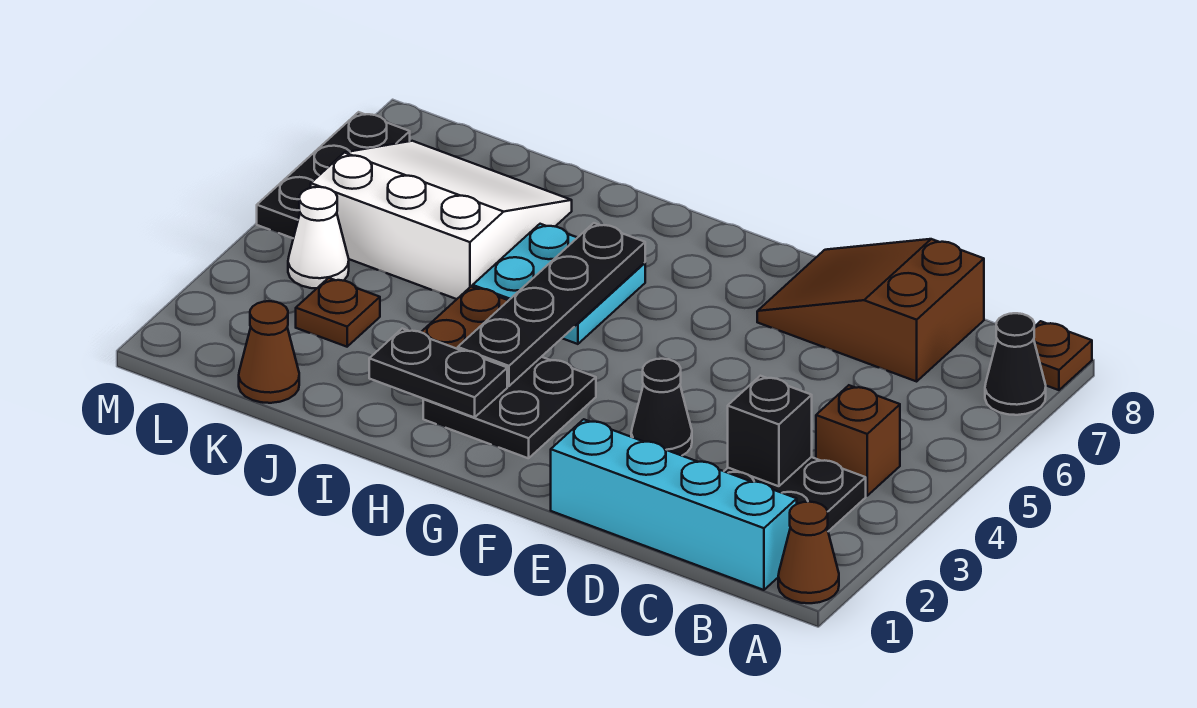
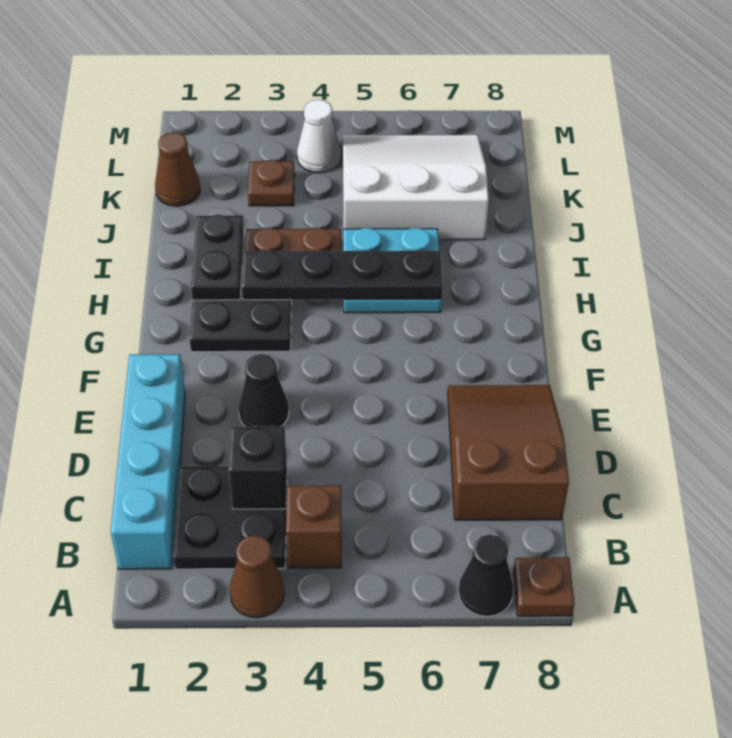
brown cone A1 level 1 -> brown cone A3 level 1
white slope J5:L7 level 1 top 5 -> white slope J5:L7 level 1 top J
black plate M5:M7 level 1 -> none

